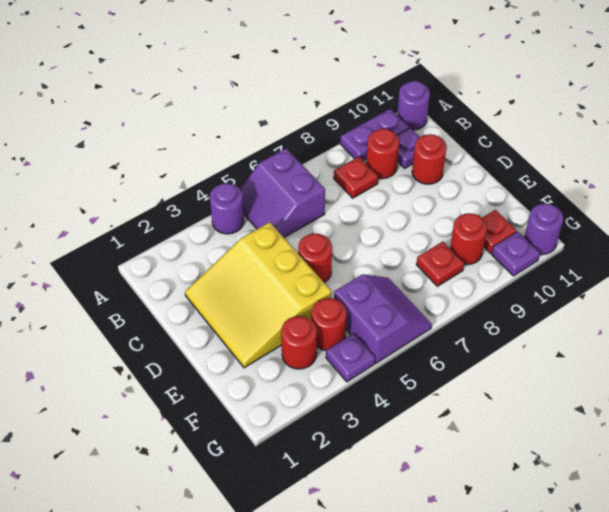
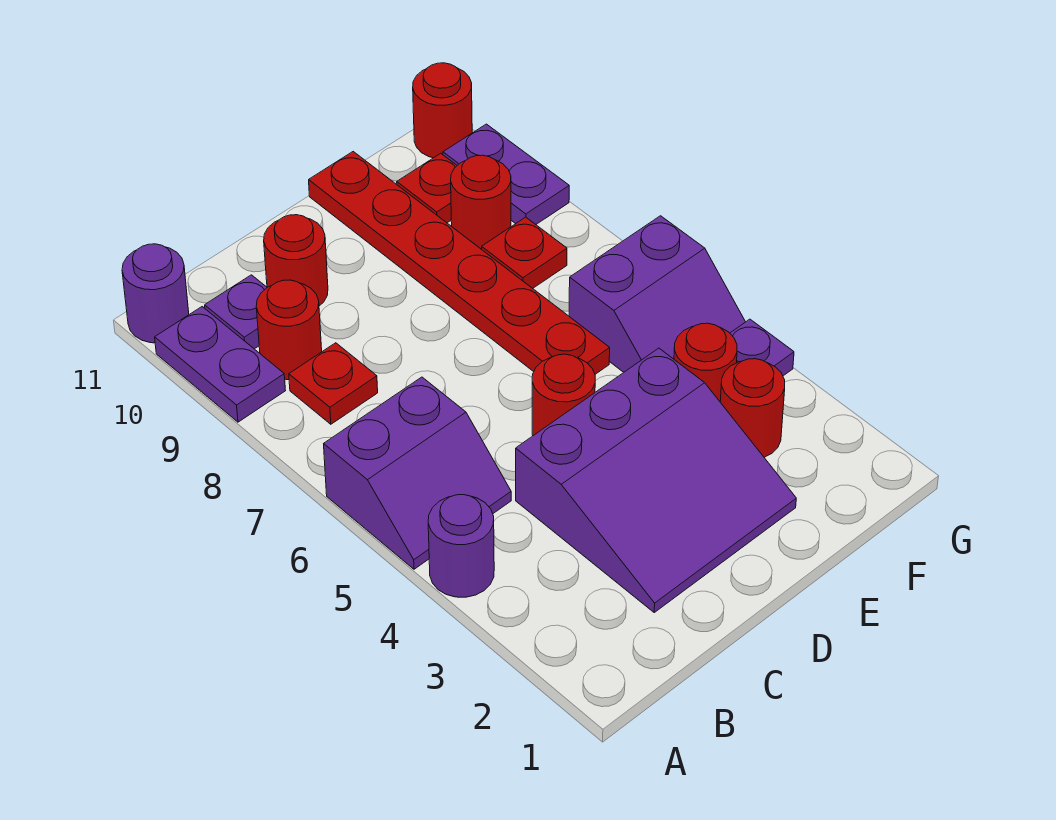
yellow slope C2:E4 level 1 top 4 -> purple slope C2:E4 level 1 top 4
none -> red plate E6:E11 level 1
purple slope F5:G6 level 1 top 5 -> purple slope F5:G6 level 1 top 6
purple plate G10 level 1 -> purple plate G9:G10 level 1
purple round brick G11 level 1 -> red round brick G11 level 1

